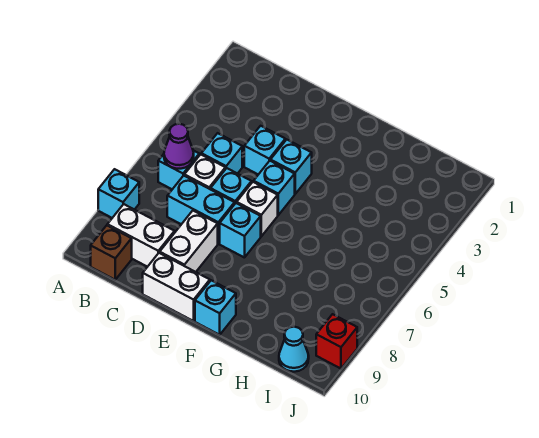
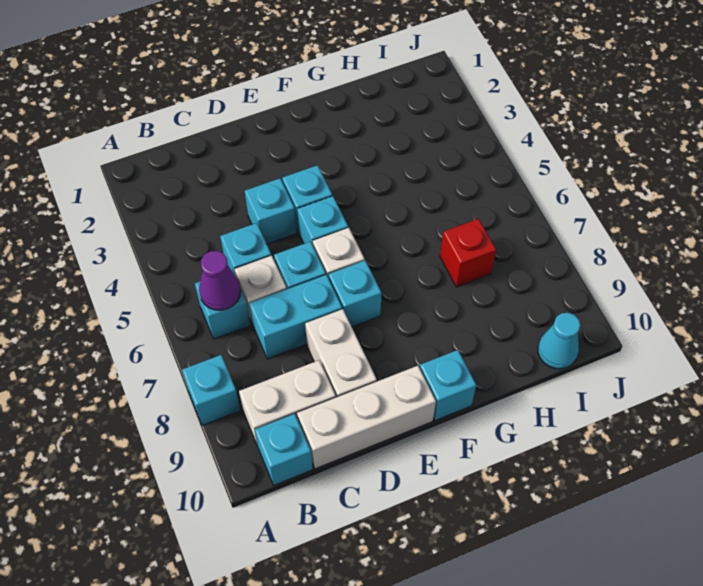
brown brick B10 level 1 -> cyan brick B10 level 1
white brick D10:E10 level 1 -> white brick C10:E10 level 1
red brick J9 level 1 -> red brick H7 level 1

